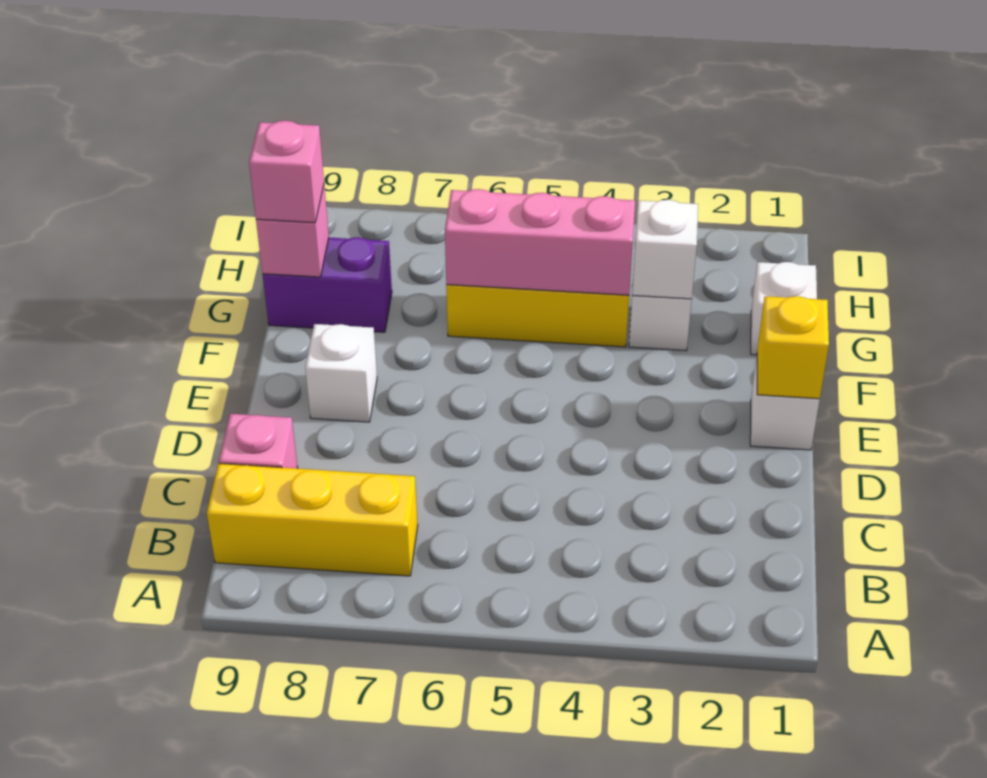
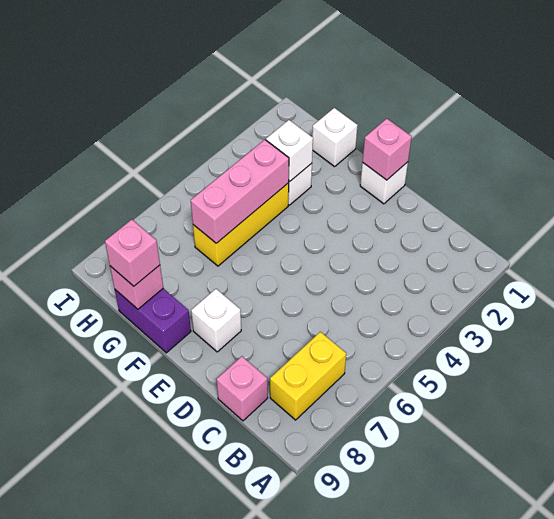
yellow brick B7:B9 level 1 -> yellow brick B7:B8 level 1
yellow brick E1 level 2 -> pink brick E1 level 2
purple brick G8:G9 level 1 -> purple brick F9:G9 level 1

